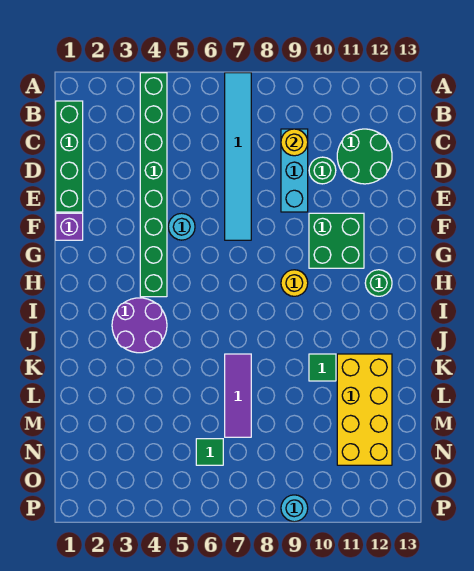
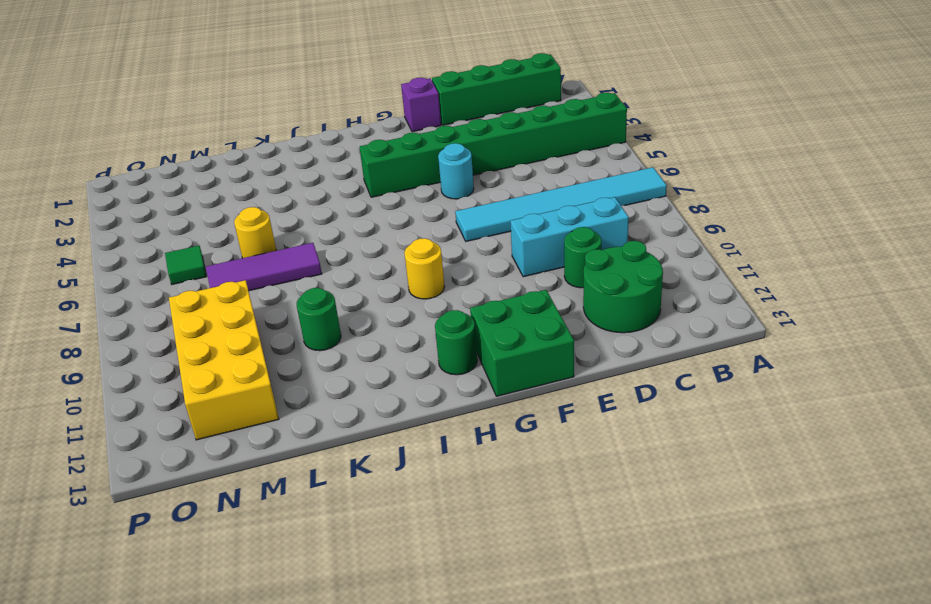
yellow round brick C9 level 2 -> yellow round brick L6 level 1
green brick F10:G11 level 1 -> green brick F12:G13 level 1
purple round brick I3:J4 level 1 -> none
green tile K10 level 1 -> green round brick K10 level 1
yellow brick K11:N12 level 1 -> yellow brick M9:N12 level 1
cyan round brick P9 level 1 -> none

